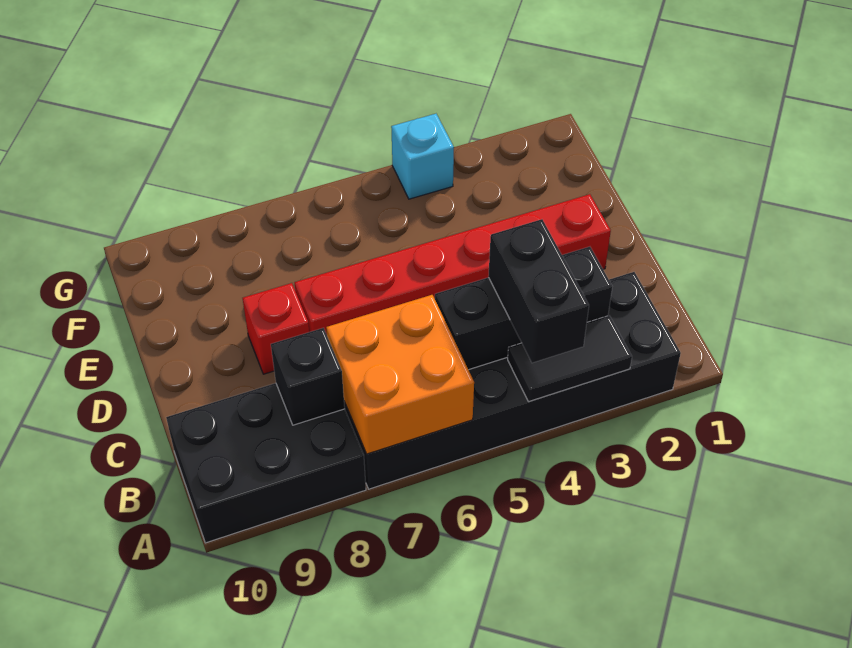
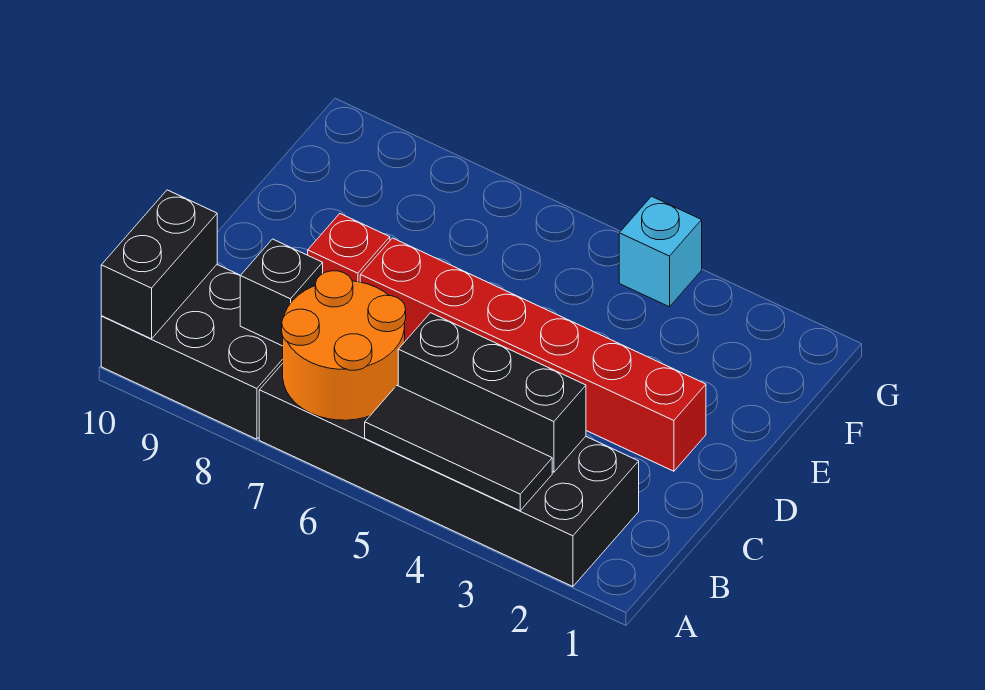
black tile A3:A4 level 2 -> black tile A3:A5 level 2
black brick A4:B4 level 3 -> black brick A10:B10 level 2
orange brick A6:B7 level 2 -> orange round brick A6:B7 level 2

